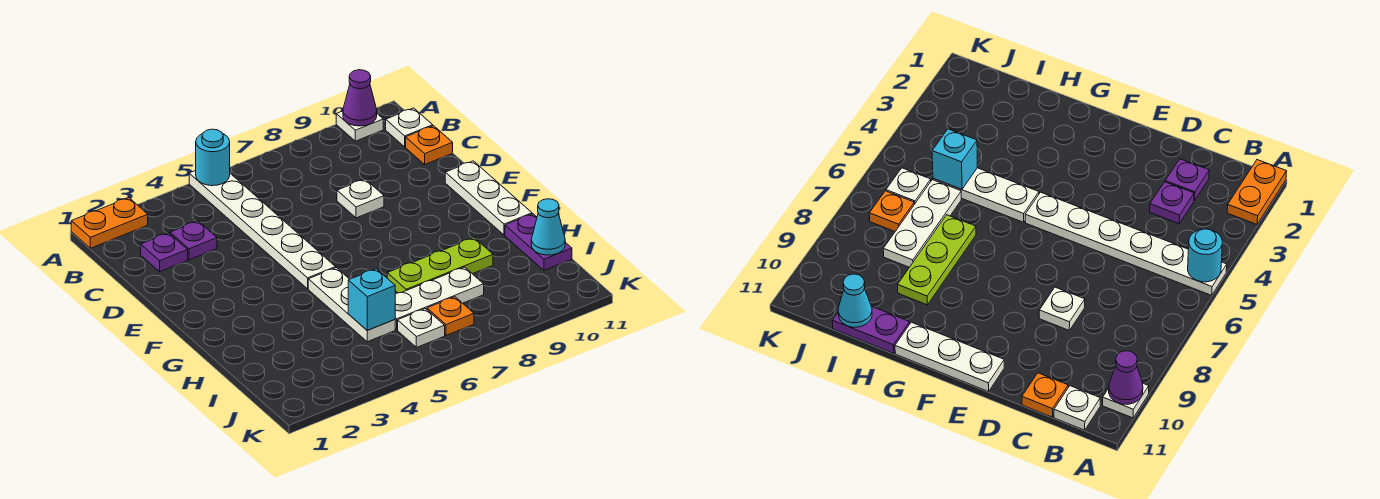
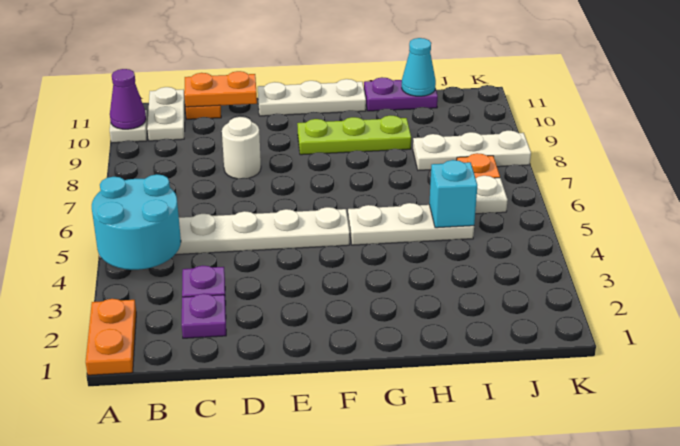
cyan round brick A5 level 2 -> cyan round brick A4:B5 level 2
white plate B11 level 1 -> white plate B10:B11 level 1
none -> orange plate C11:D11 level 2
white plate D8 level 1 -> white round brick D8 level 1
lime plate H7:H9 level 1 -> lime plate F9:H9 level 1
white plate I6:I8 level 1 -> white plate I8:K8 level 1

